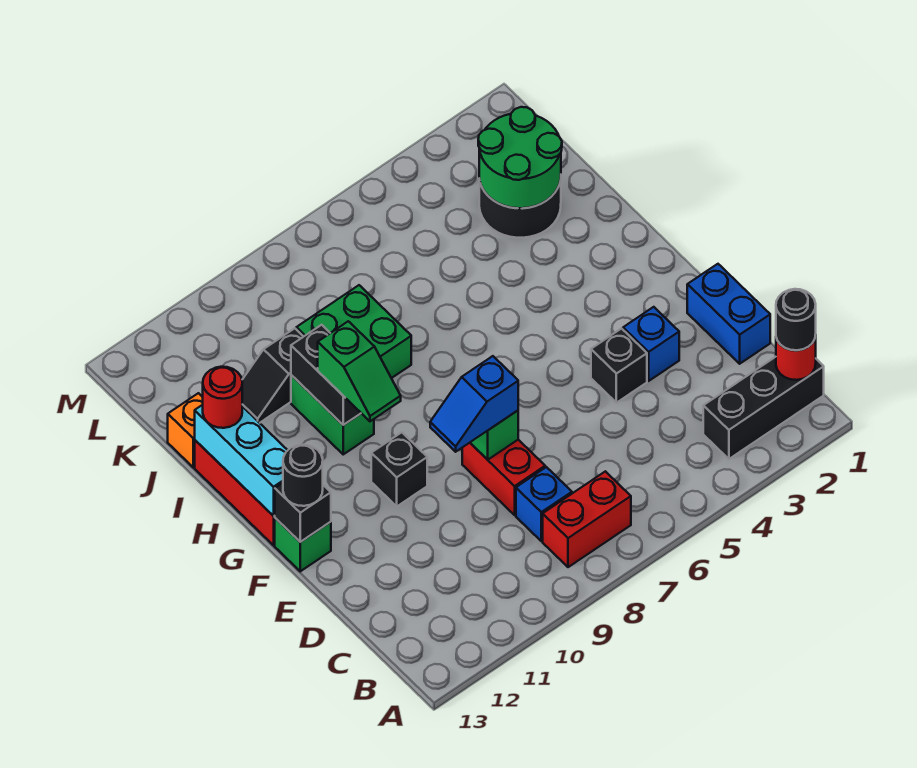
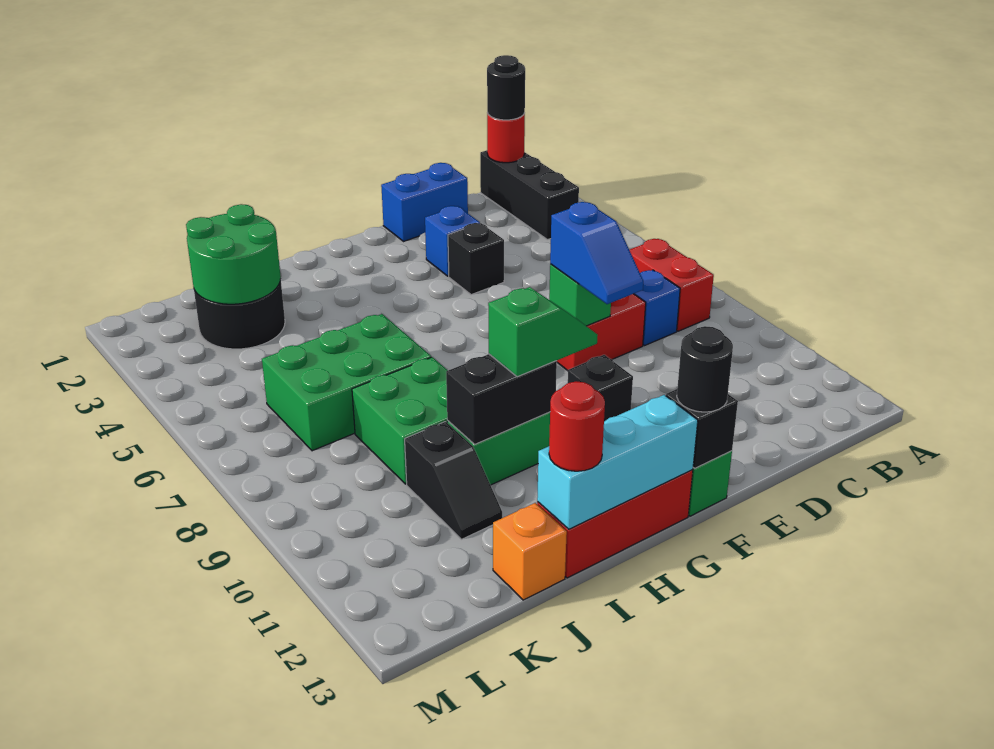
none -> green brick I6:K7 level 1

